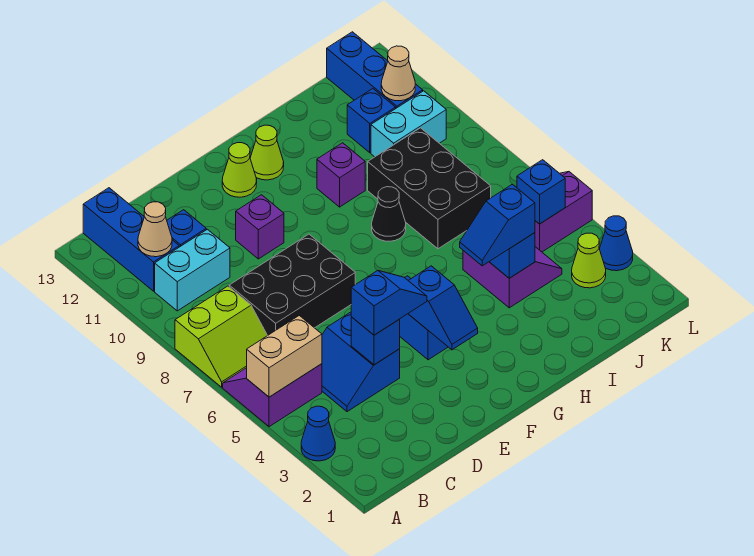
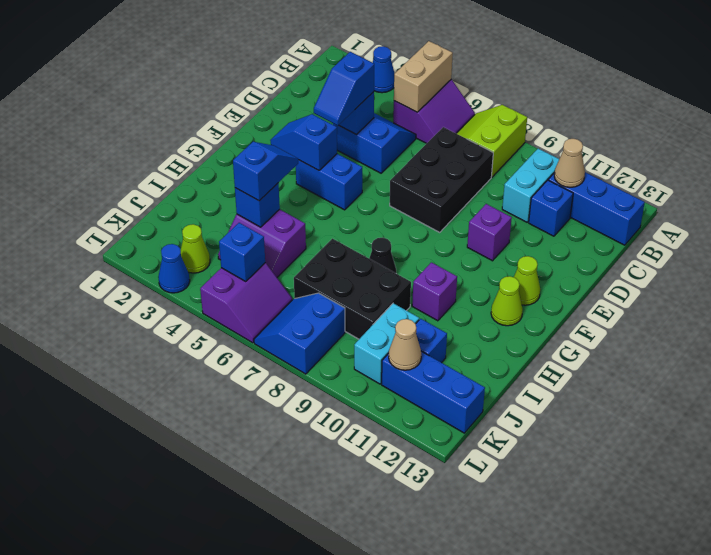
none -> blue slope K7:L8 level 1 top 8

